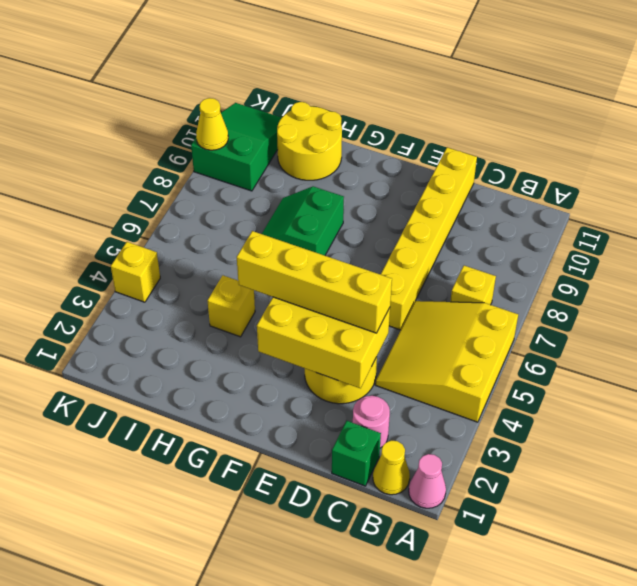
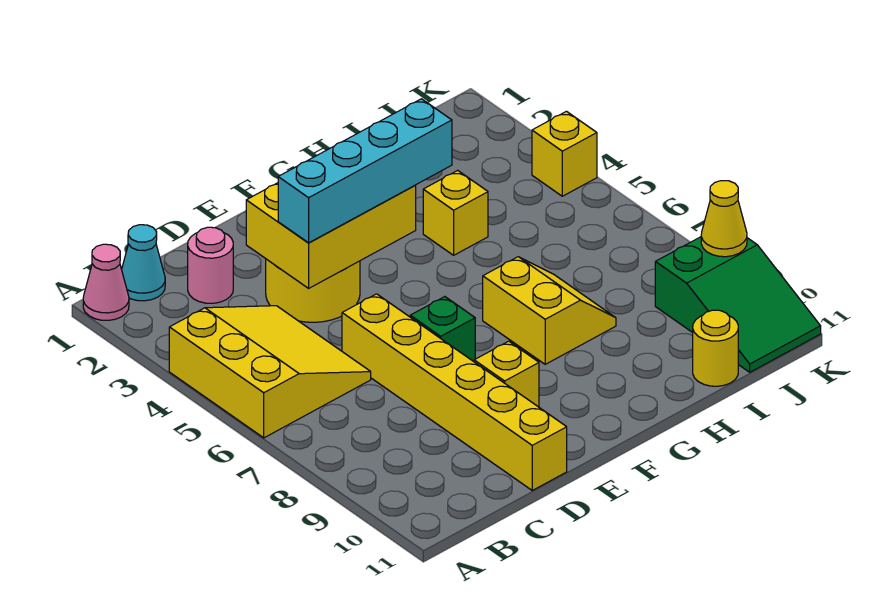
yellow cone B1 level 1 -> cyan cone B1 level 1
yellow brick B7 level 1 -> yellow brick E9 level 1
green brick C1 level 1 -> green brick E7 level 1
yellow brick D4:G4 level 3 -> cyan brick D4:G4 level 3
green slope G7:H8 level 1 top G -> yellow slope G7:H8 level 1 top G
yellow round brick H10:I11 level 1 -> yellow round brick I11 level 1

